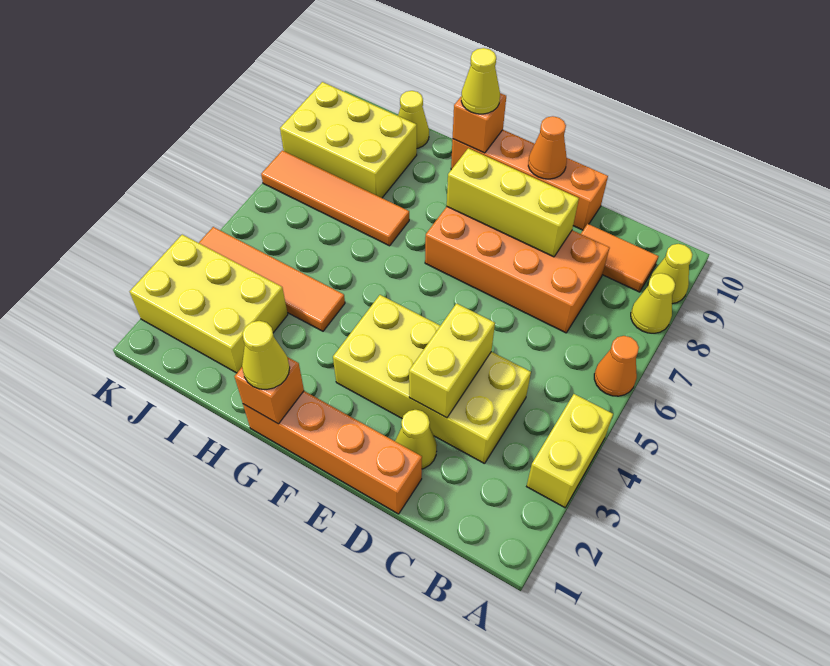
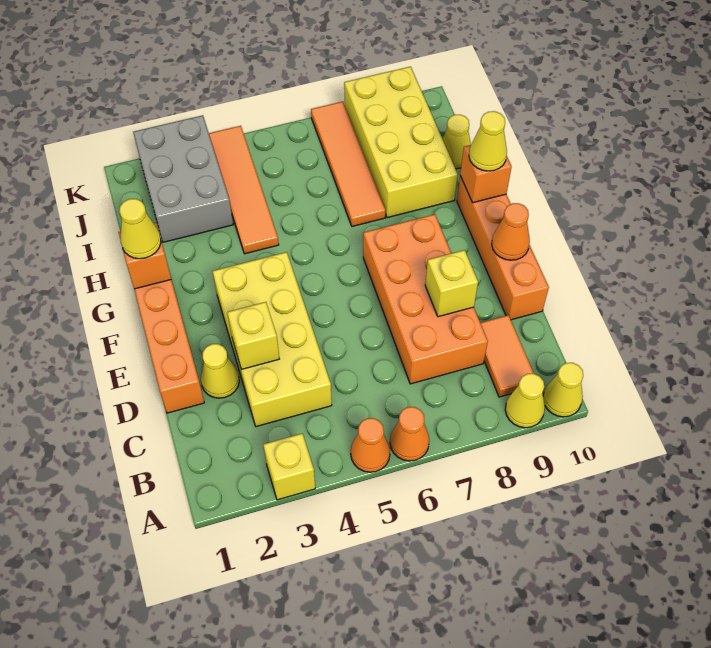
yellow brick A3:A4 level 1 -> yellow brick A3 level 1
none -> orange cone A5 level 1
yellow cone A8 level 1 -> yellow cone A10 level 1
yellow brick D3:D4 level 2 -> yellow brick D3 level 2
yellow brick D8:F8 level 2 -> yellow brick D8 level 2
yellow brick I2:K3 level 1 -> grey brick I2:K3 level 1
yellow brick I8:K9 level 1 -> yellow brick H8:K9 level 1

